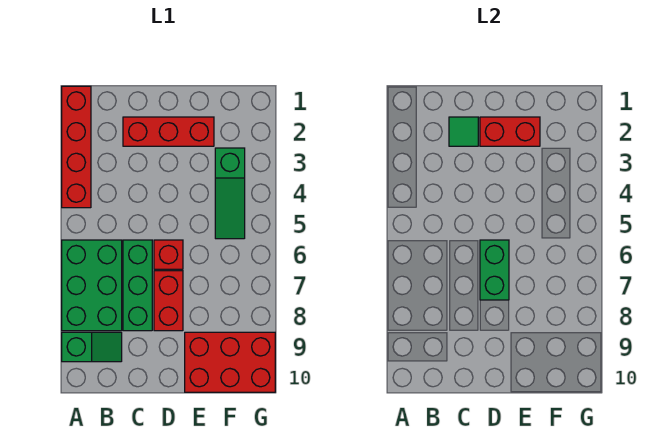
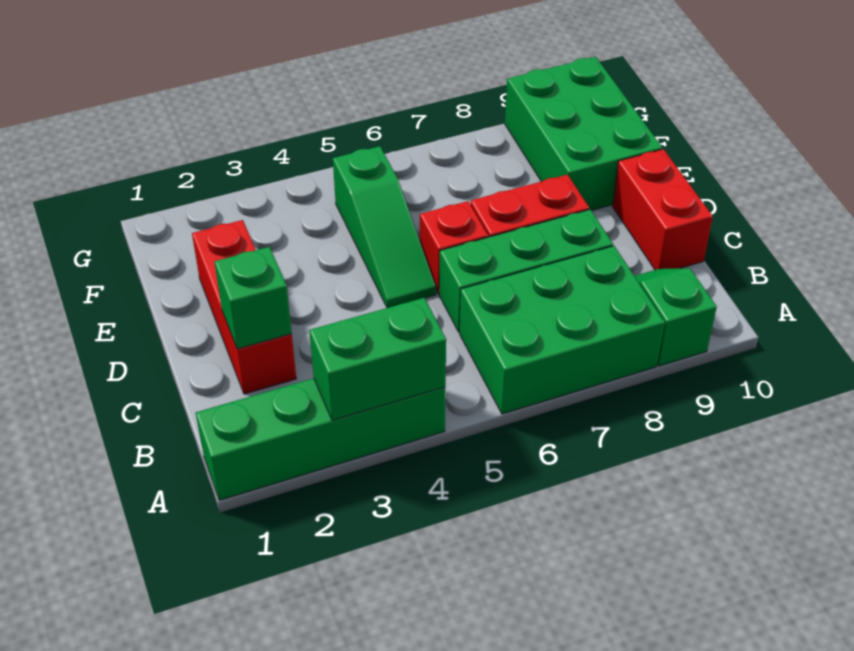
red brick A1:A4 level 1 -> green brick A1:A4 level 1
green tile C2 level 2 -> green brick C2 level 2
red brick D2:E2 level 2 -> red brick C10:D10 level 1
green brick D6:D7 level 2 -> green brick A3:A4 level 2
red brick E9:G10 level 1 -> green brick E9:G10 level 1
green slope F3:F5 level 1 top 3 -> green slope D5:F5 level 1 top F

